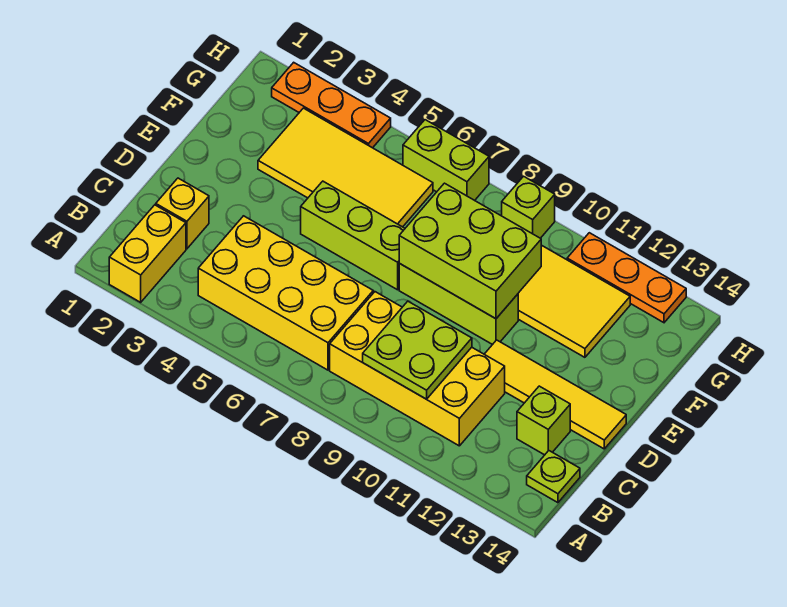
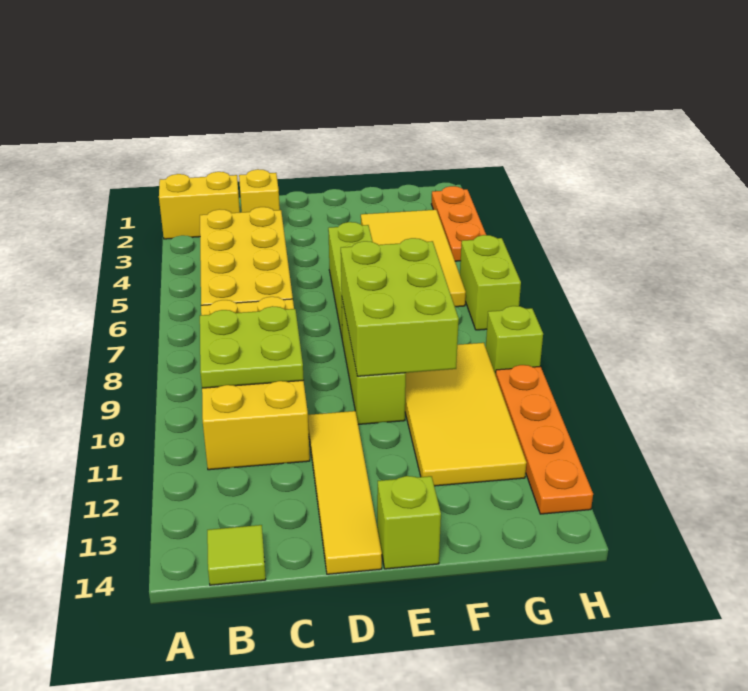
lime plate B14 level 1 -> lime tile B14 level 1
lime brick C13 level 1 -> lime brick E14 level 1
orange plate H11:H13 level 1 -> orange plate H10:H13 level 1

